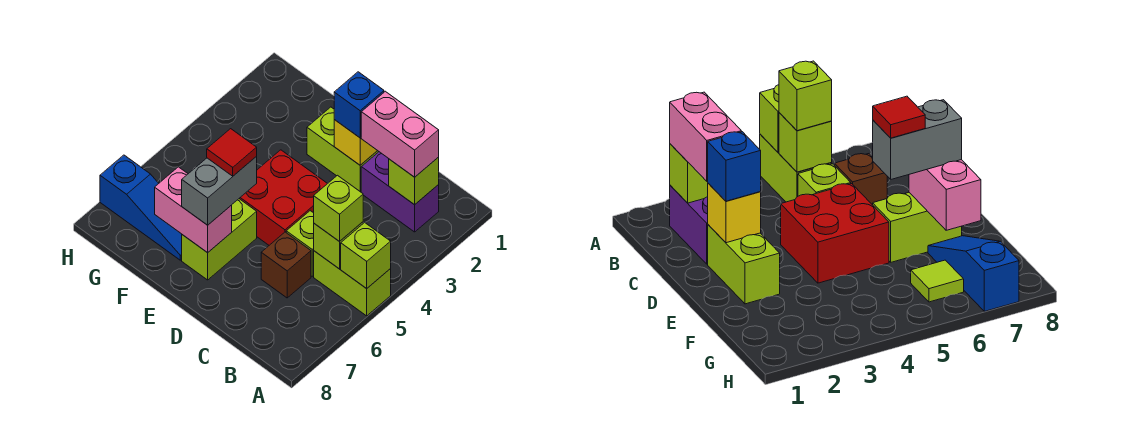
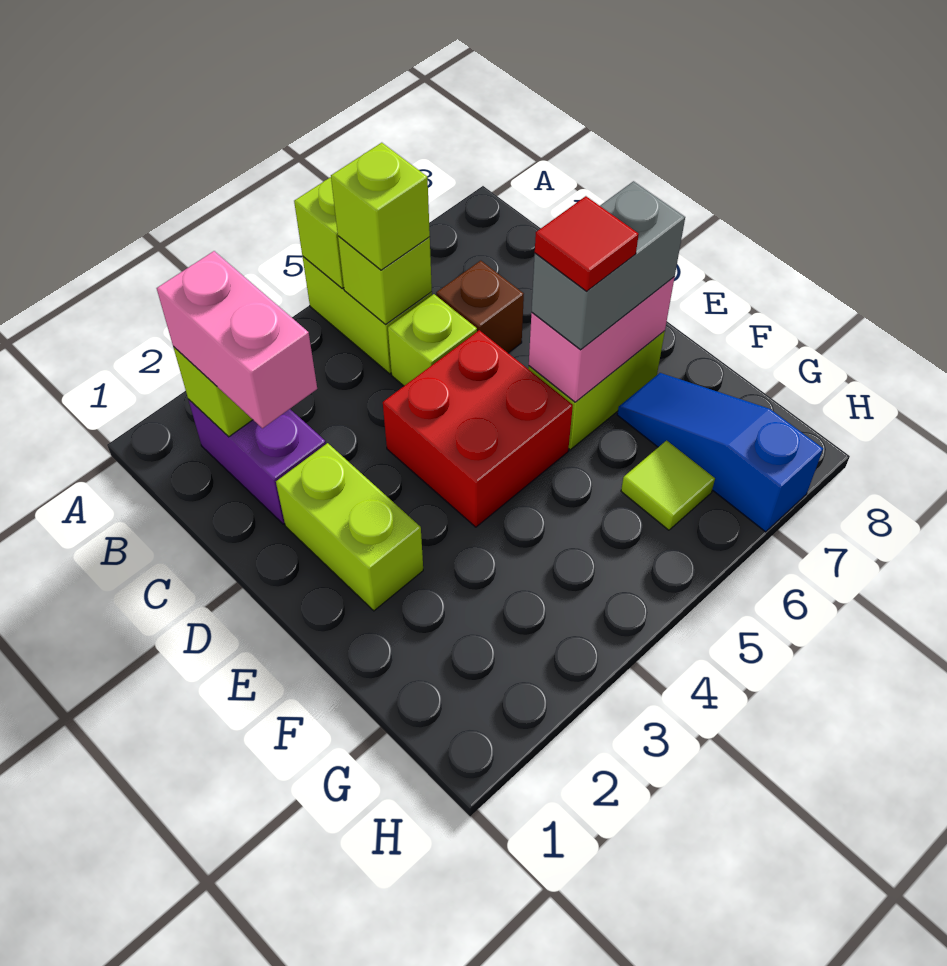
yellow brick D2 level 2 -> none
blue brick D2 level 3 -> none
pink brick E7:F7 level 2 -> pink brick E6:E7 level 2

